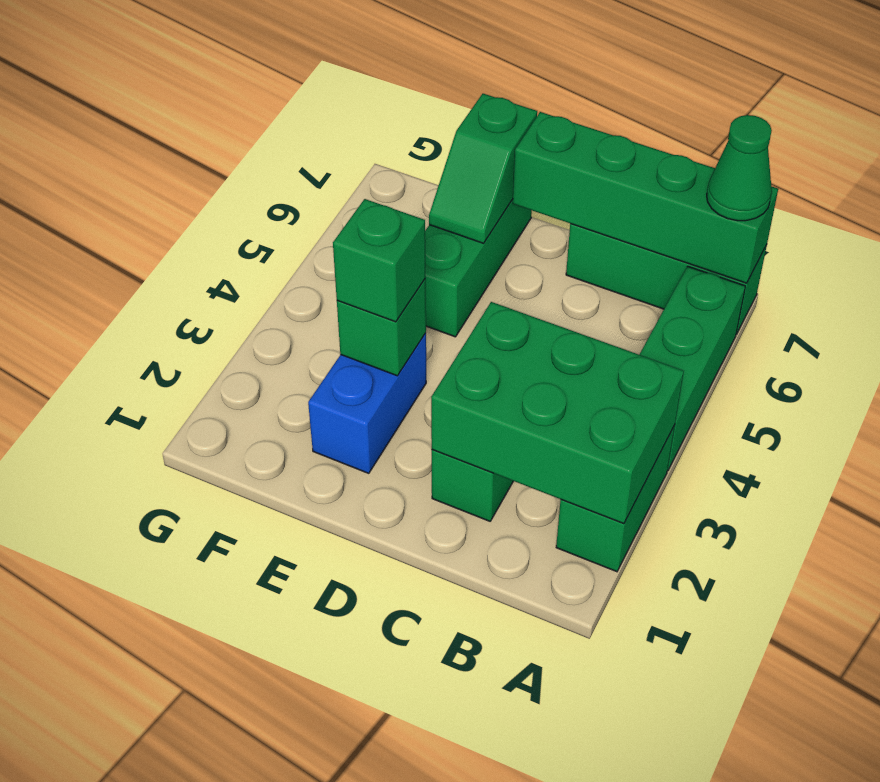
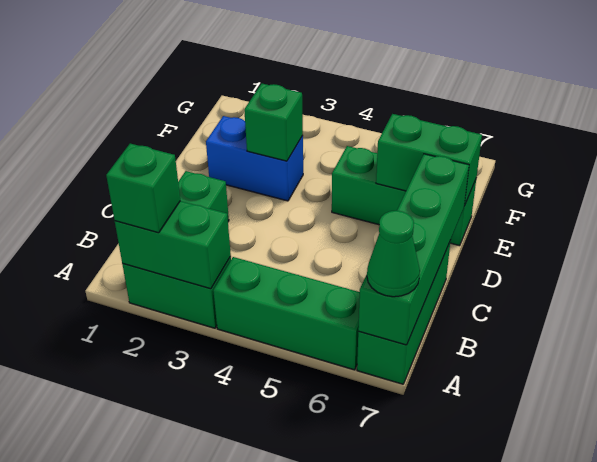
green brick A2:C3 level 2 -> green brick A2:A3 level 2
green brick E3 level 3 -> green brick A2 level 3
green slope E6:E7 level 2 top 7 -> green brick E6:E7 level 2

